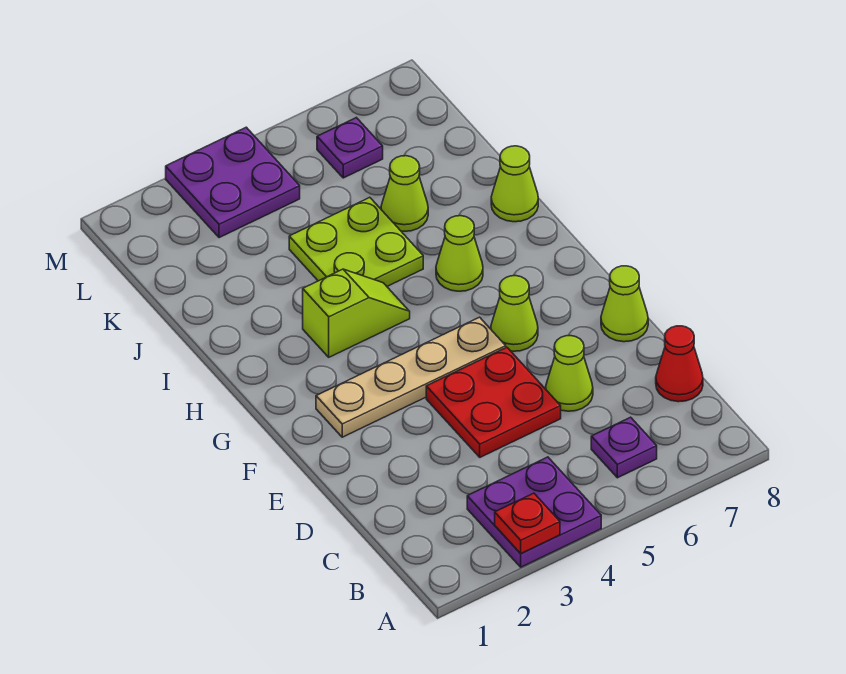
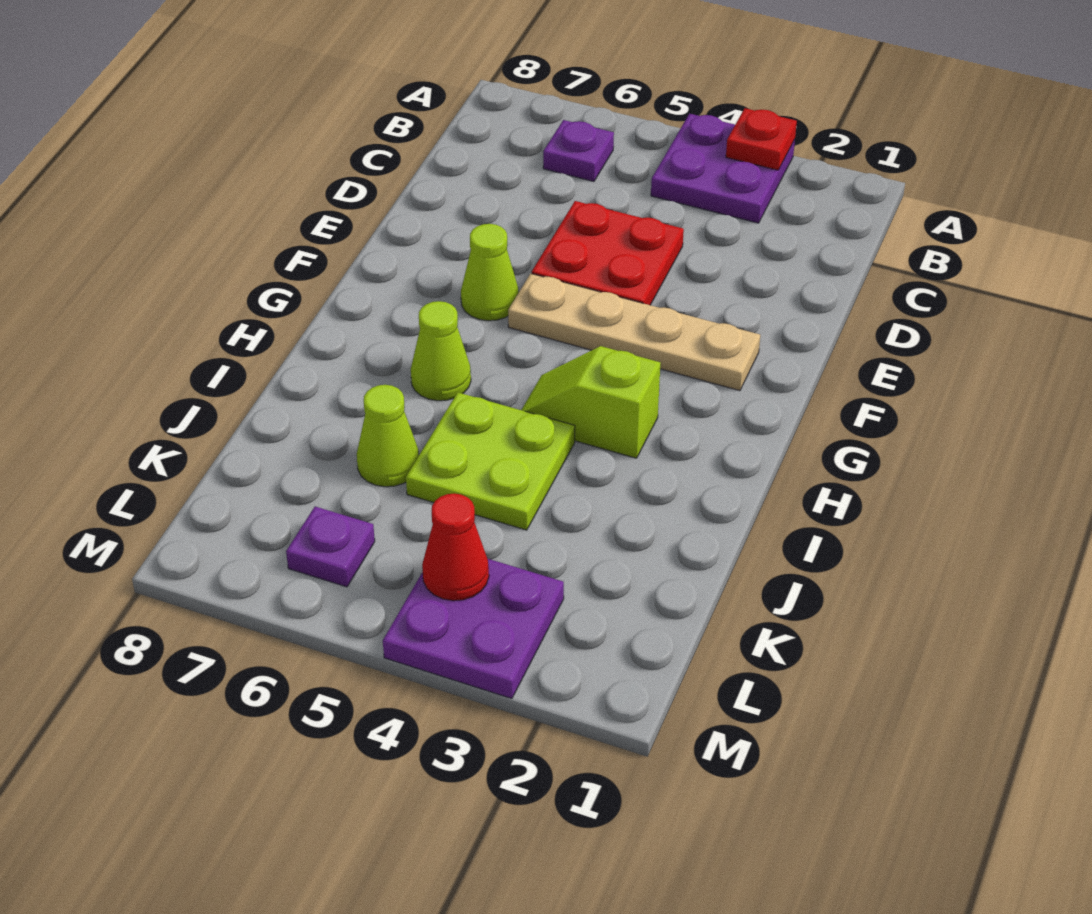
red cone C8 level 1 -> red cone L4 level 2
lime cone D6 level 1 -> none
lime cone E8 level 1 -> none
lime cone I8 level 1 -> none

